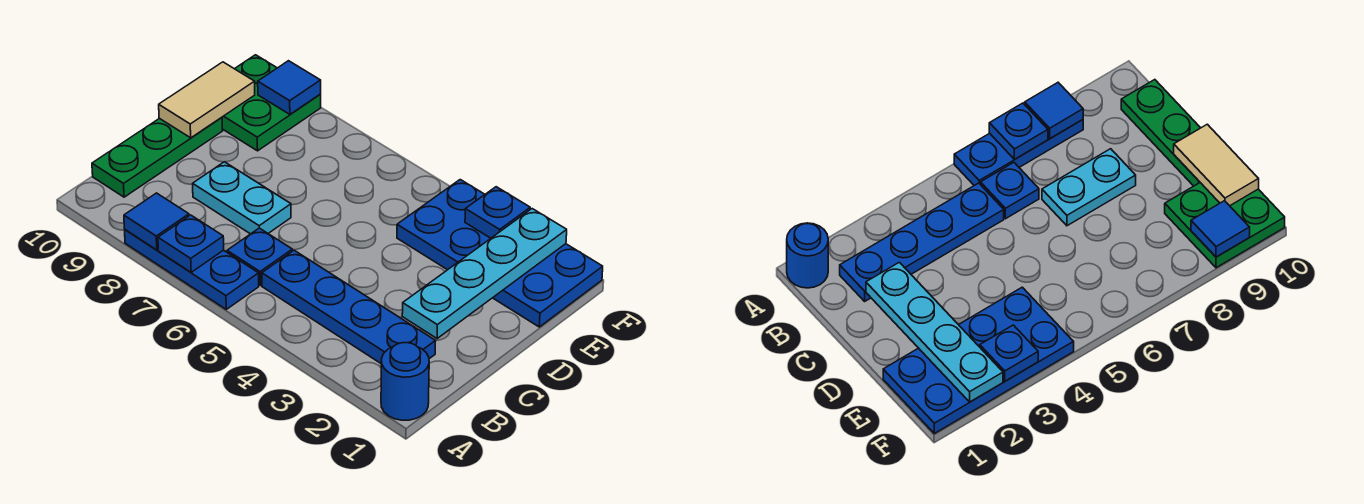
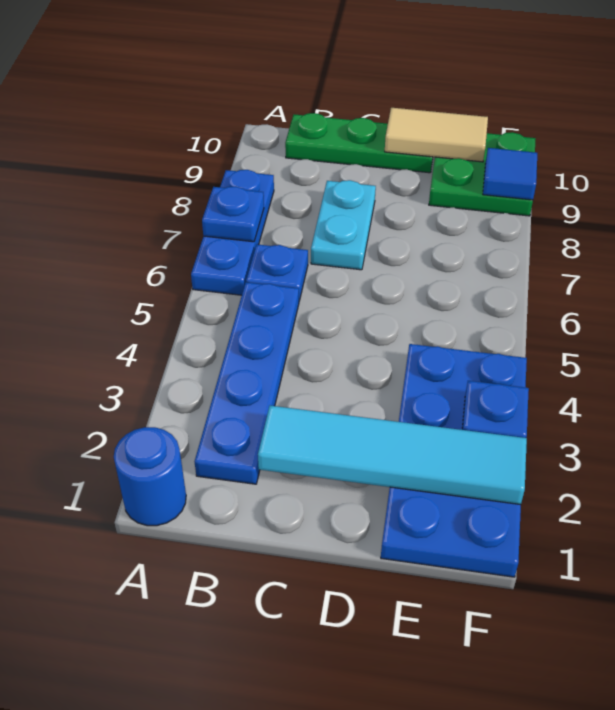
blue tile A8 level 2 -> none
cyan plate C2:F2 level 2 -> cyan tile C2:F2 level 2

